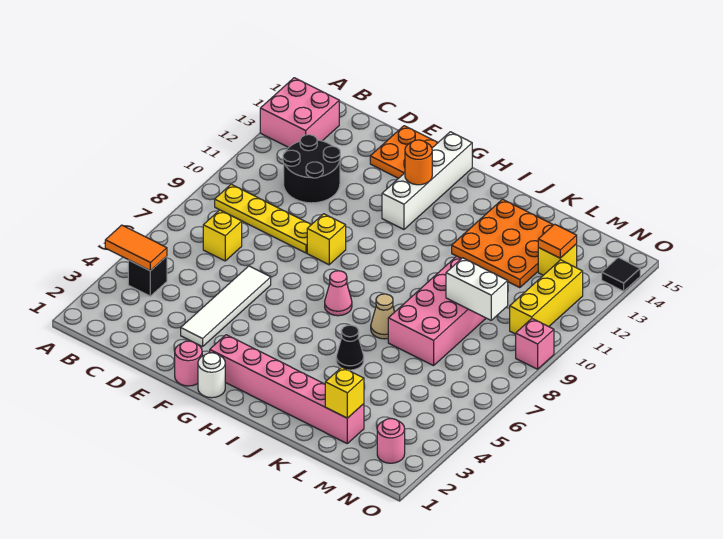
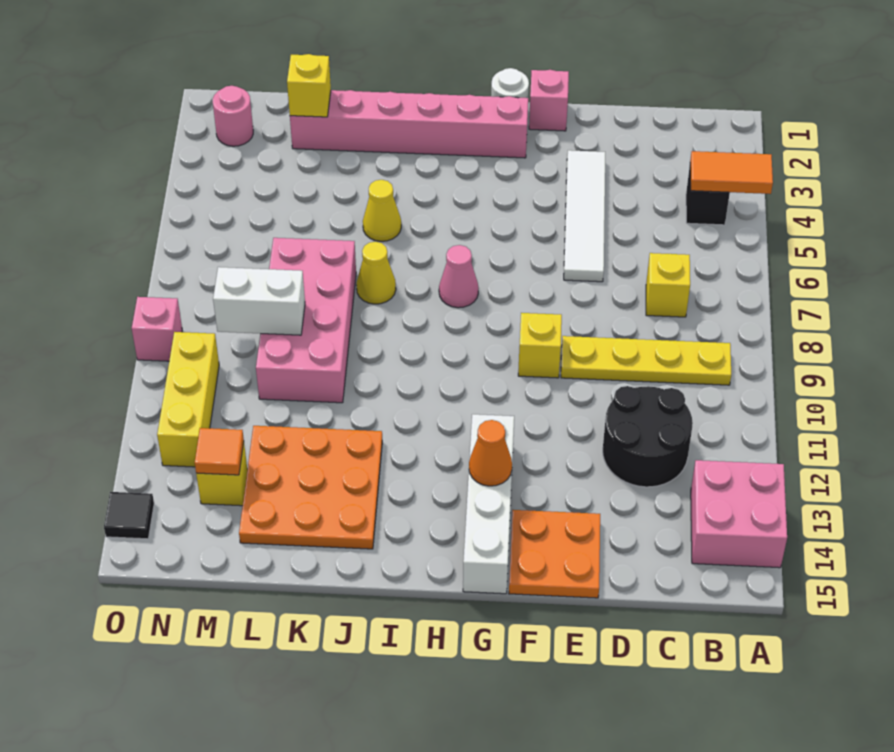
pink round brick F1 level 1 -> pink brick F1 level 1
orange round brick G13 level 2 -> orange cone G13 level 2
black cone J5 level 1 -> yellow cone J5 level 1
tan cone J7 level 1 -> yellow cone J7 level 1

